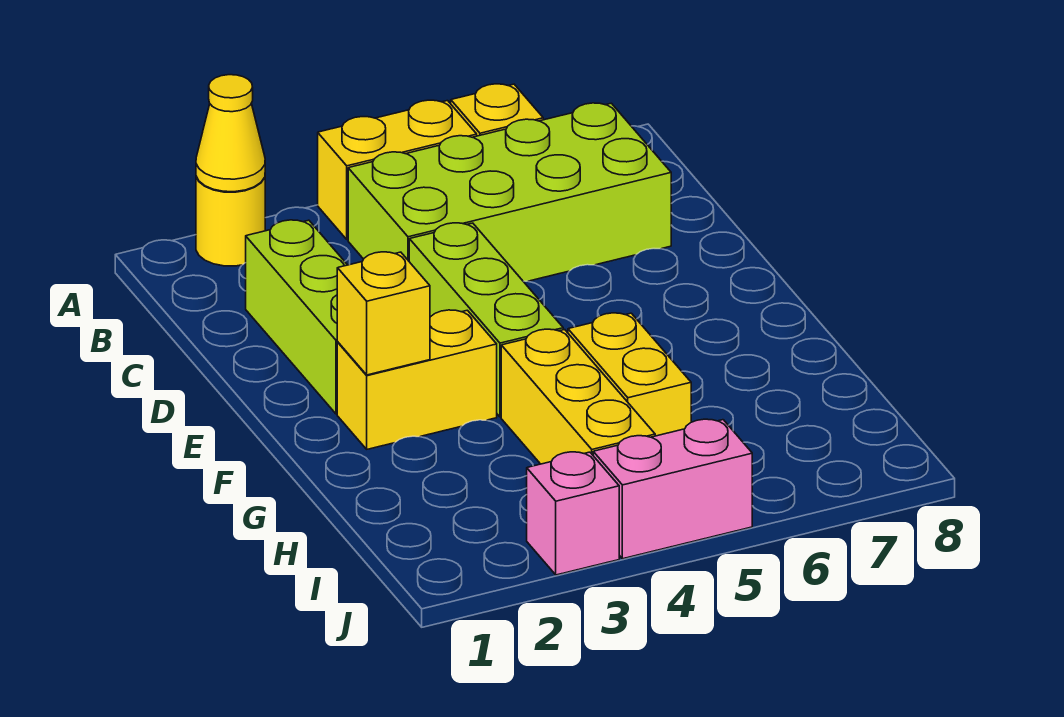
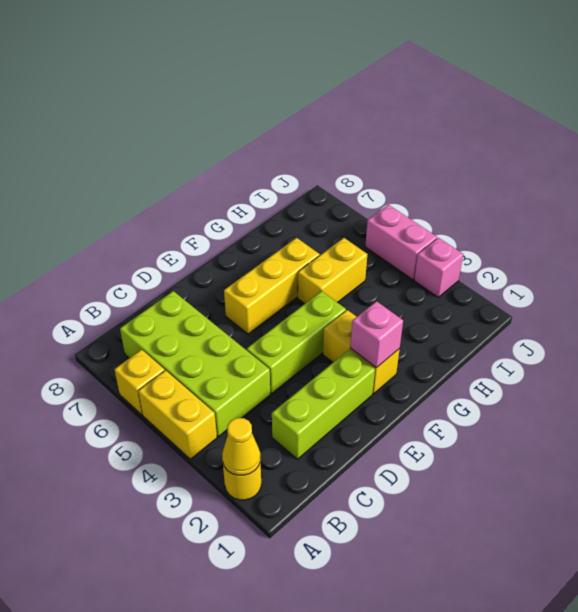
yellow brick F2 level 2 -> pink brick F2 level 2
yellow brick G4:I4 level 1 -> yellow brick E6:G6 level 1

